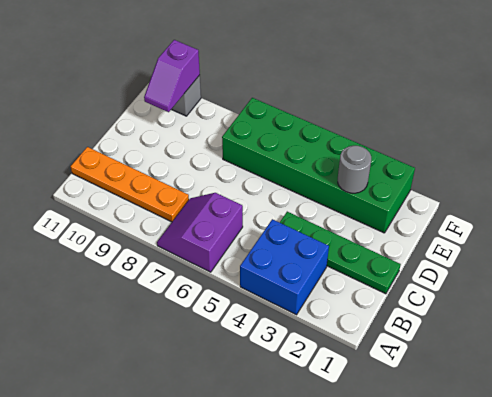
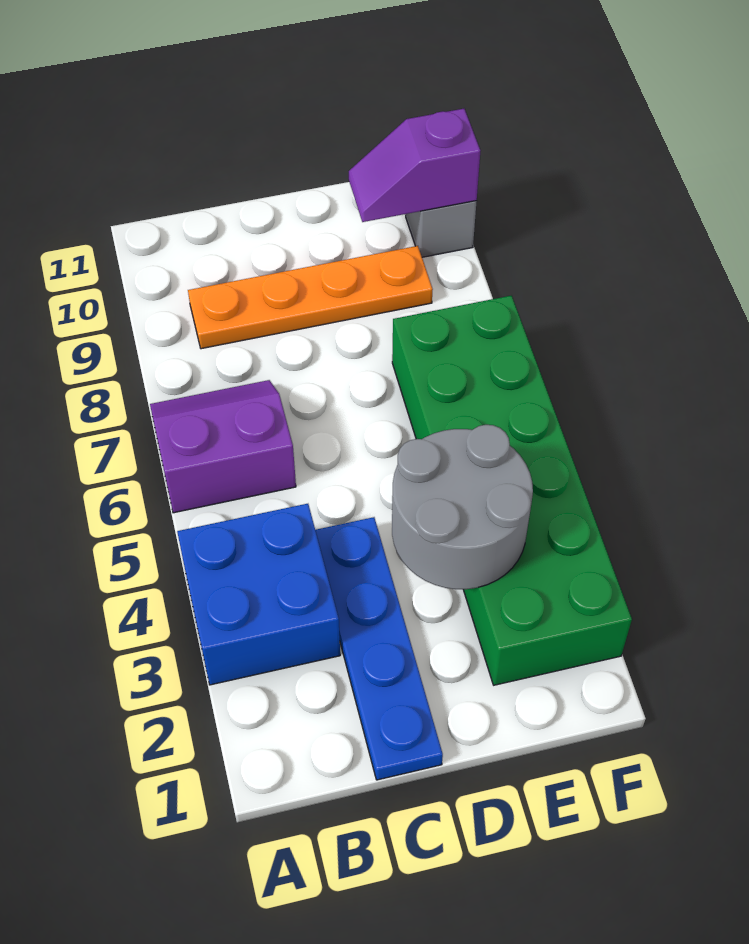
orange plate B8:B11 level 1 -> orange plate B9:E9 level 1
green plate C1:C4 level 1 -> blue plate C1:C4 level 1
grey round brick E3 level 2 -> grey round brick D3:E4 level 2

